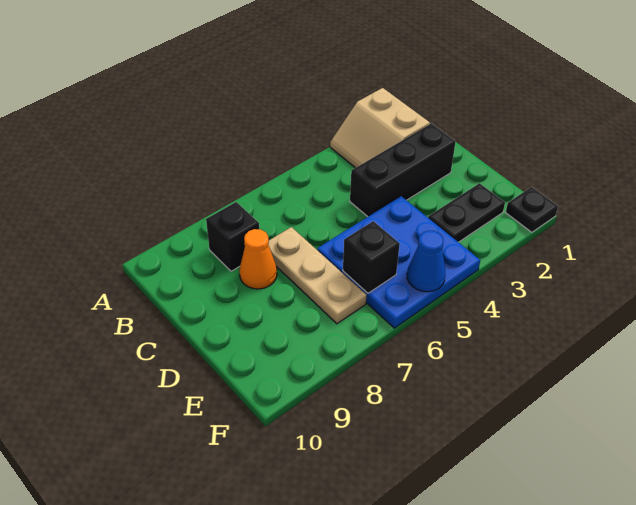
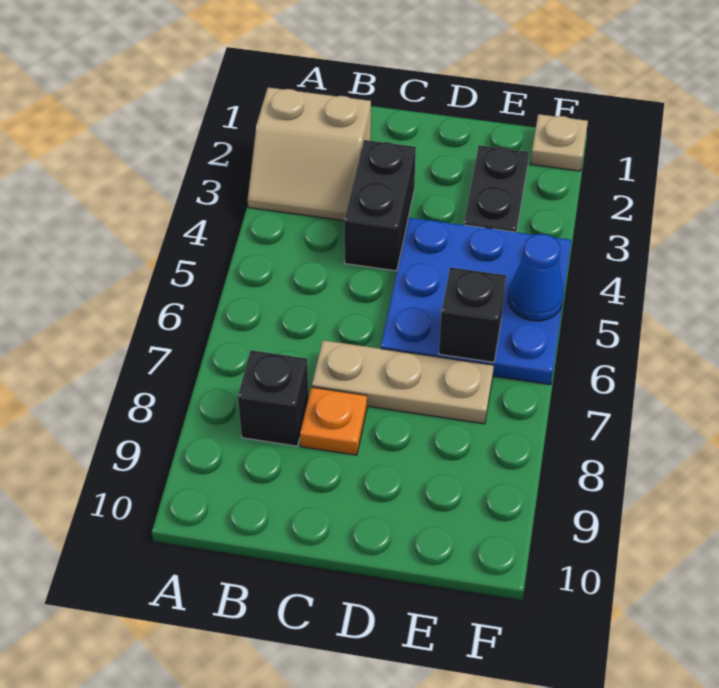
black brick C2:C4 level 1 -> black brick C3:C4 level 1
orange cone C8 level 1 -> orange plate C8 level 1
black plate F1 level 1 -> tan plate F1 level 1

